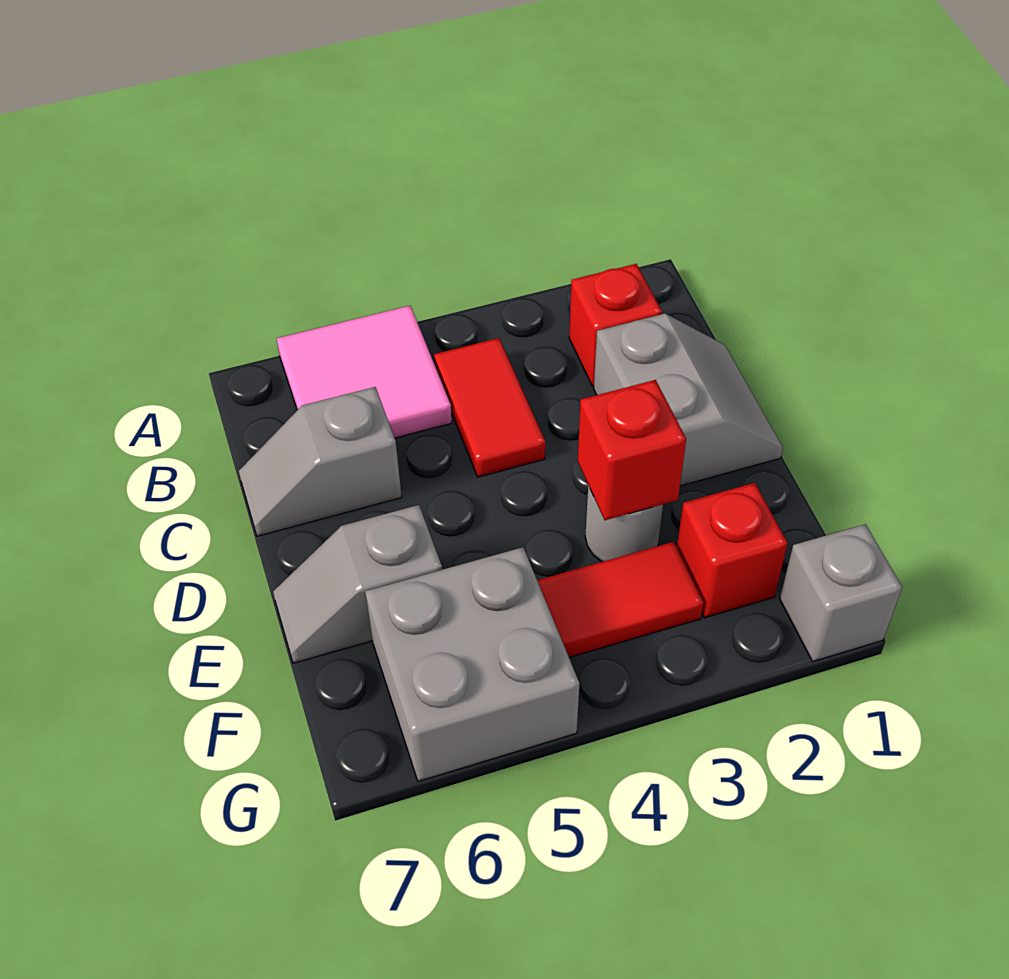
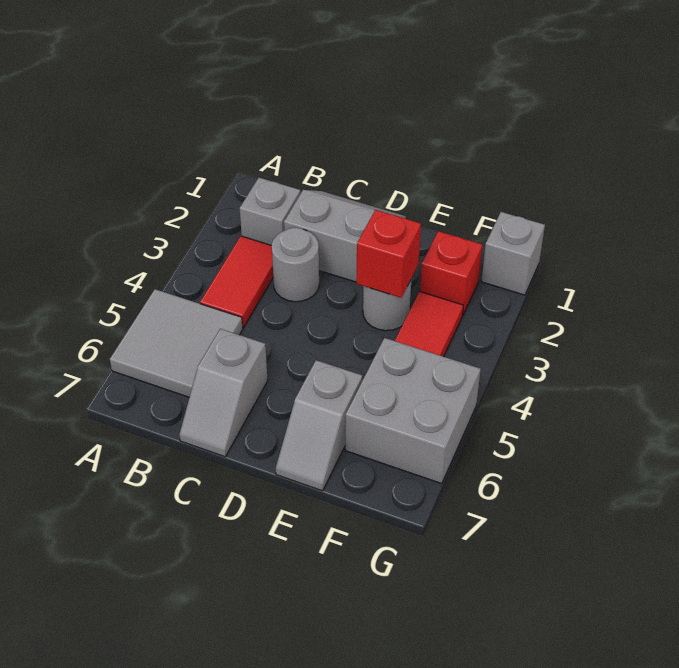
pink tile A5:B6 level 1 -> grey tile A5:B6 level 1
red brick B2 level 1 -> grey brick B2 level 1
red tile B4:C4 level 1 -> red tile B3:B4 level 1
none -> grey round brick C3 level 1

